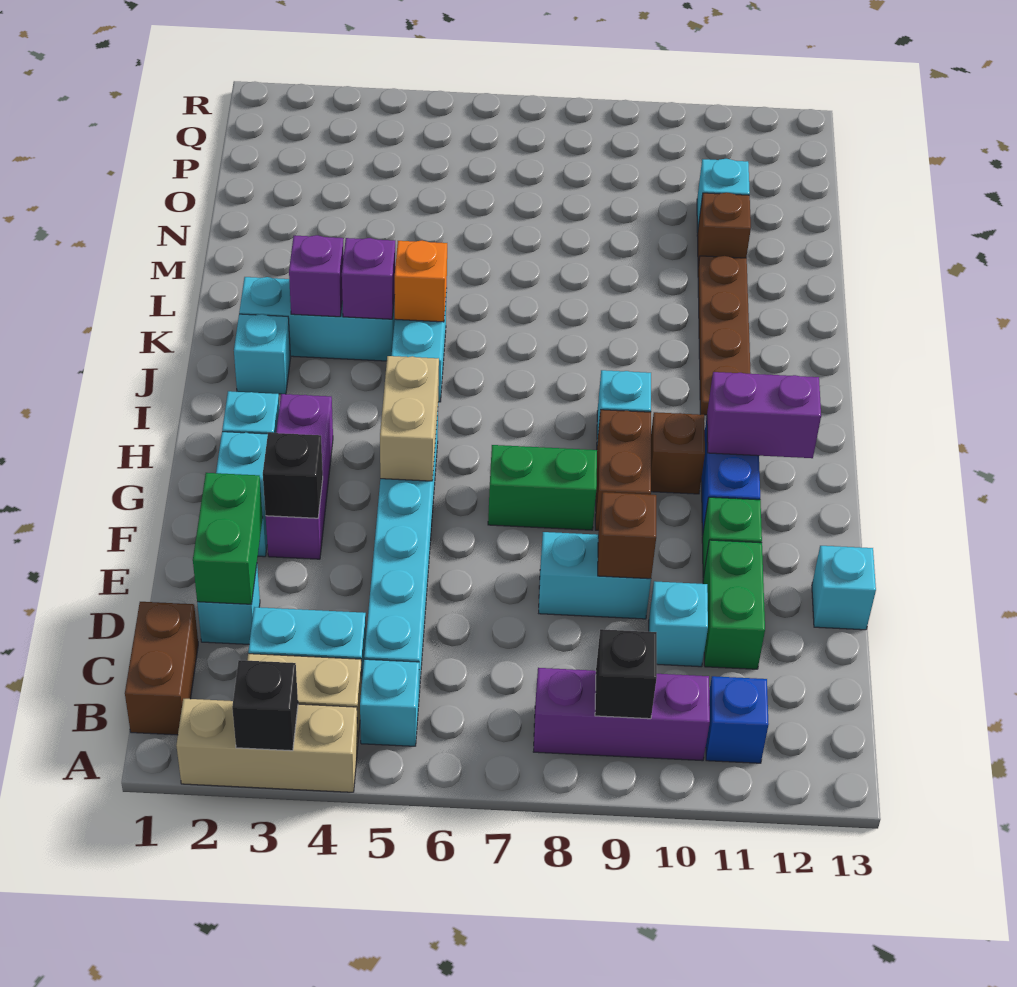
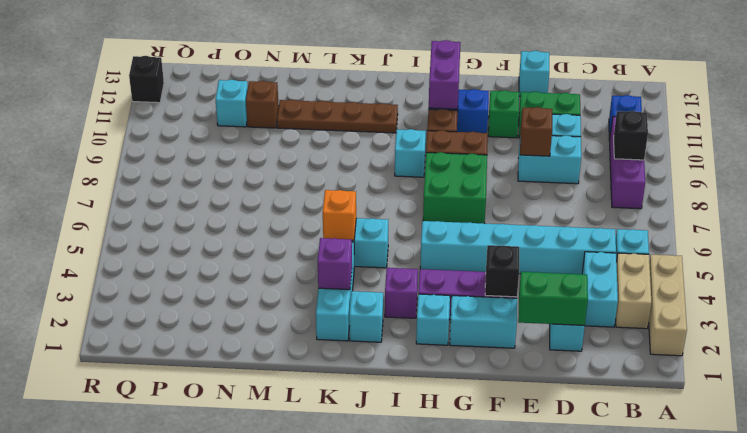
black brick A3 level 2 -> black brick R12 level 1
brown brick B1:C1 level 1 -> none
cyan brick E8:E9 level 1 -> cyan brick D9:E9 level 1
tan brick G5:H5 level 2 -> none
green brick G7:G8 level 1 -> green brick G7:H8 level 1
purple brick K4 level 2 -> purple brick I3 level 1

